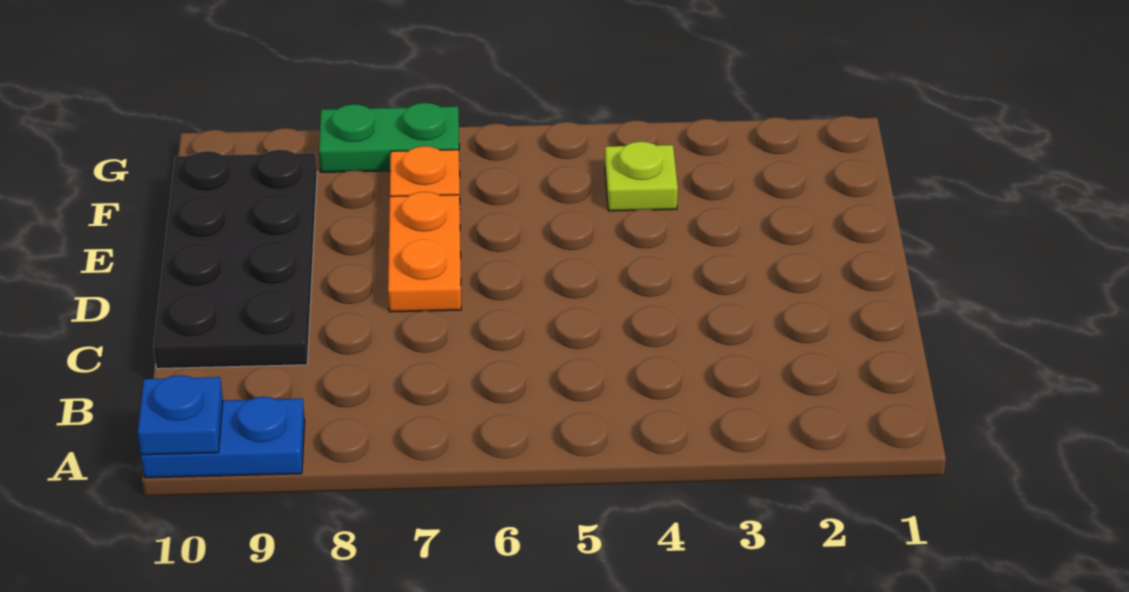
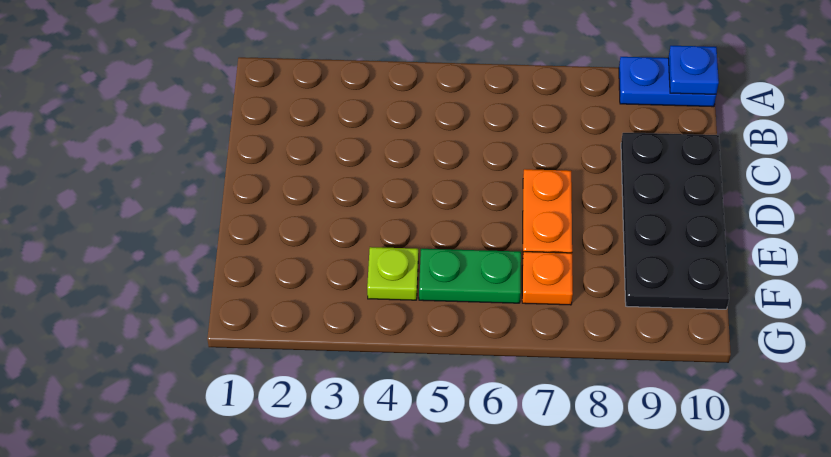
green plate G7:G8 level 1 -> green plate F5:F6 level 1

